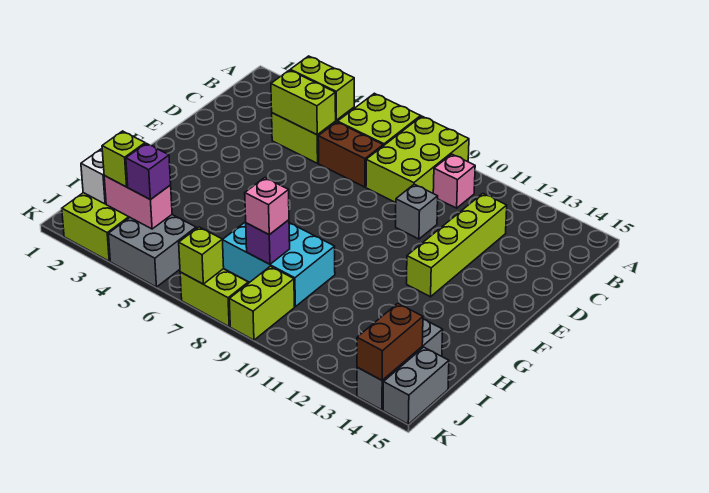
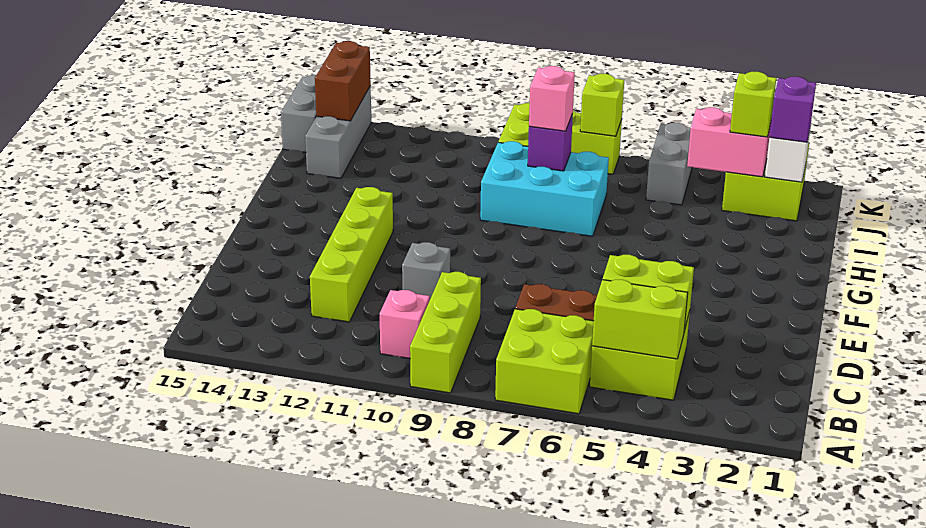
lime brick A8:C9 level 1 -> lime brick A9:C9 level 1
grey brick J4:K5 level 1 -> grey brick J5:K5 level 1
purple brick J4 level 3 -> purple brick J2 level 3

